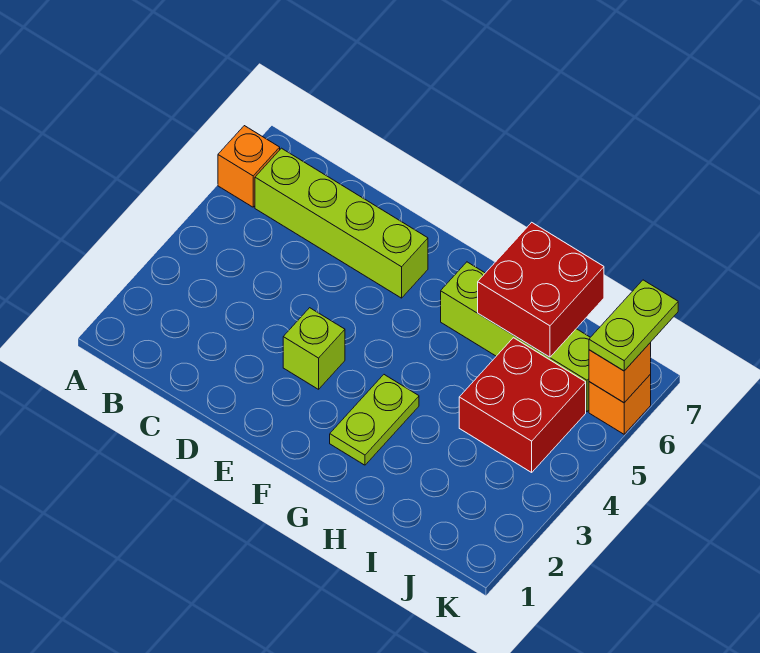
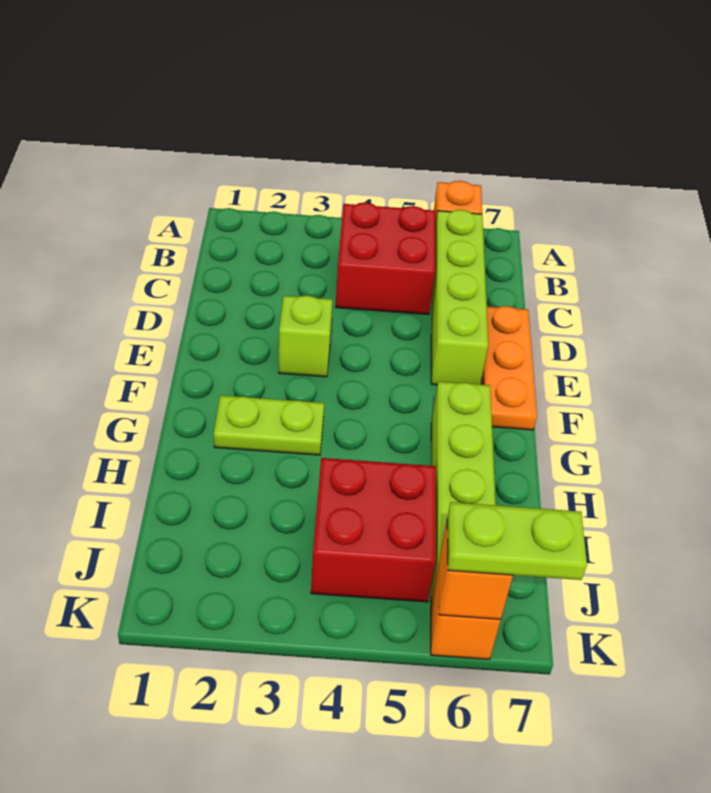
none -> orange plate D7:F7 level 1
red brick H6:I7 level 2 -> red brick B4:C5 level 1

